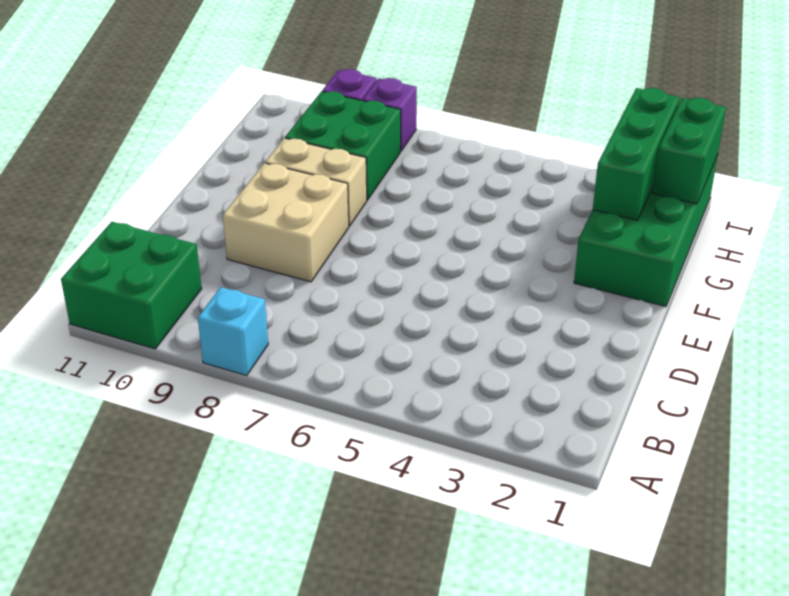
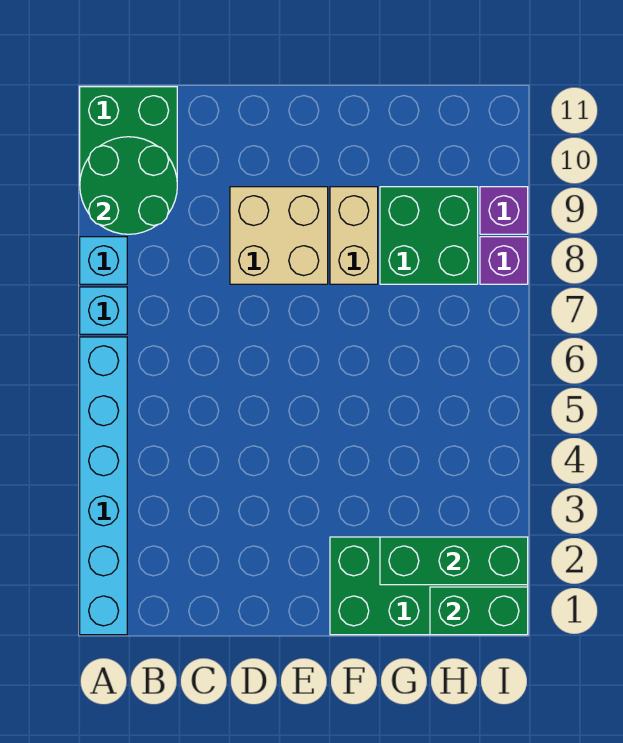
none -> cyan brick A1:A6 level 1
none -> cyan brick A7 level 1
none -> green round brick A9:B10 level 2

